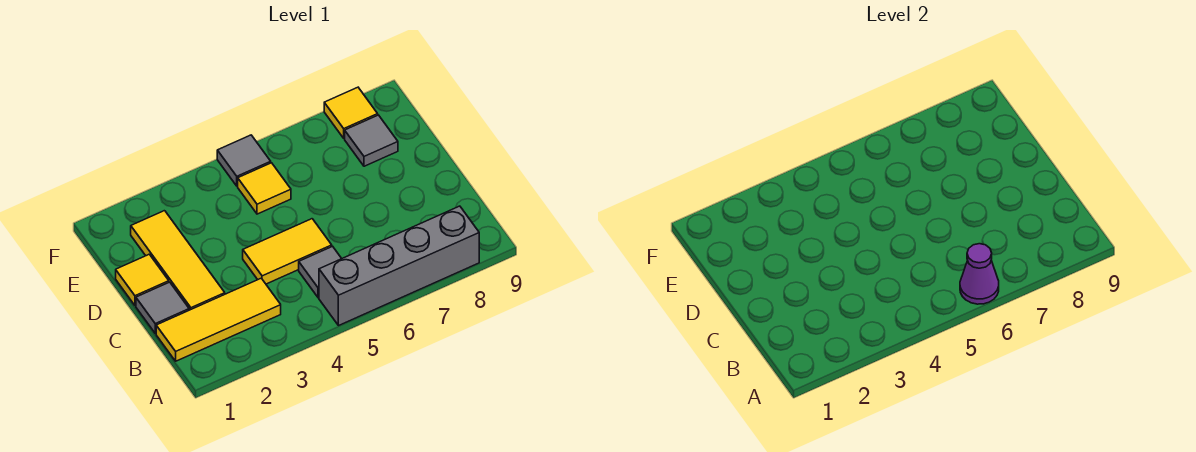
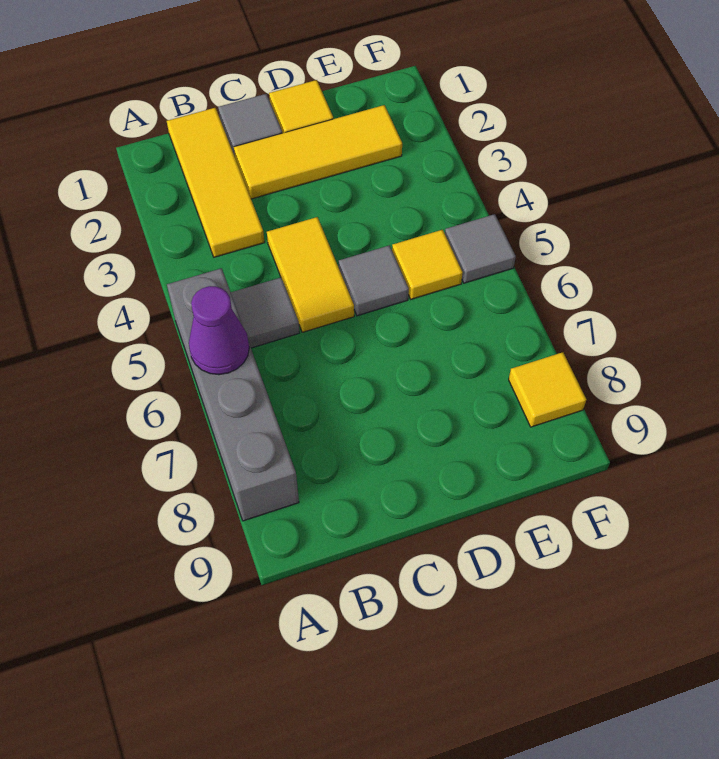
grey tile E8 level 1 -> grey tile D5 level 1

